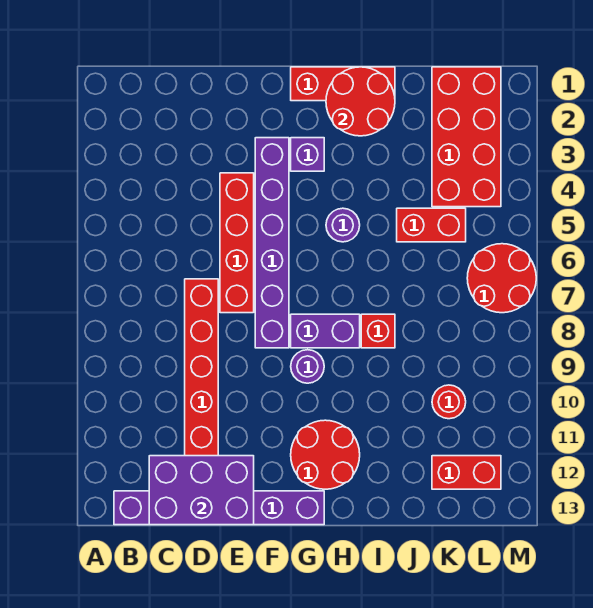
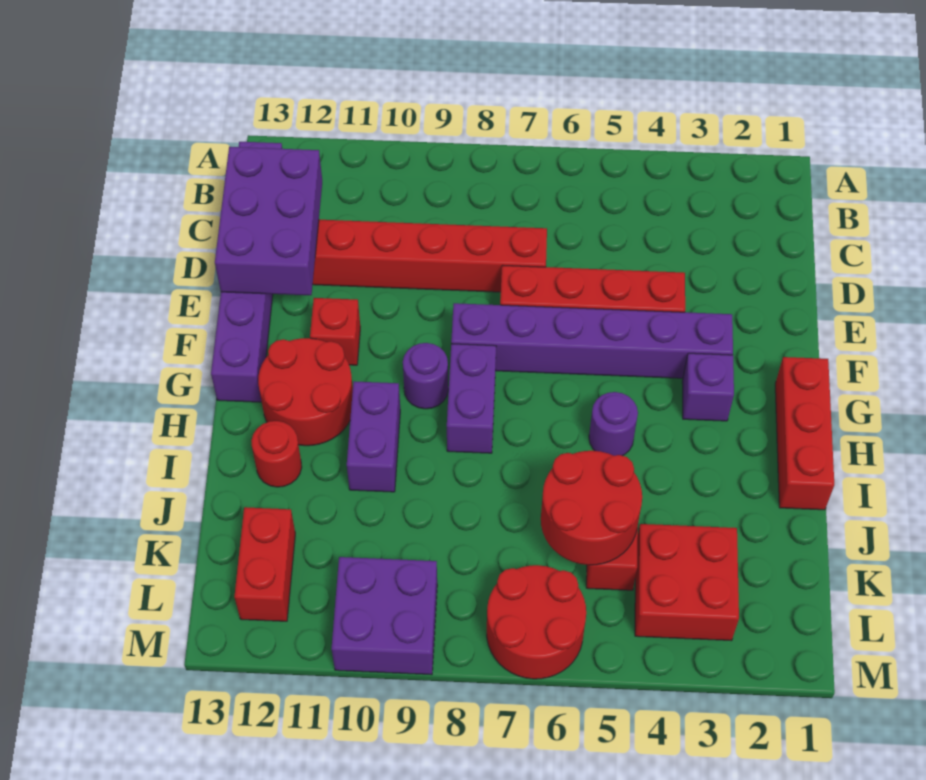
red round brick H1:I2 level 2 -> red round brick J5:K6 level 2
none -> purple brick H10:I10 level 1
red brick I8 level 1 -> red brick F11 level 1
red brick K1:L4 level 1 -> red brick K3:L4 level 1
red round brick K10 level 1 -> red round brick I12 level 1
none -> purple brick L9:M10 level 1

